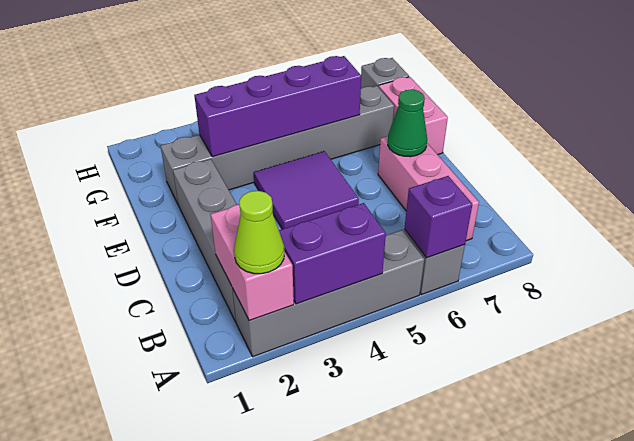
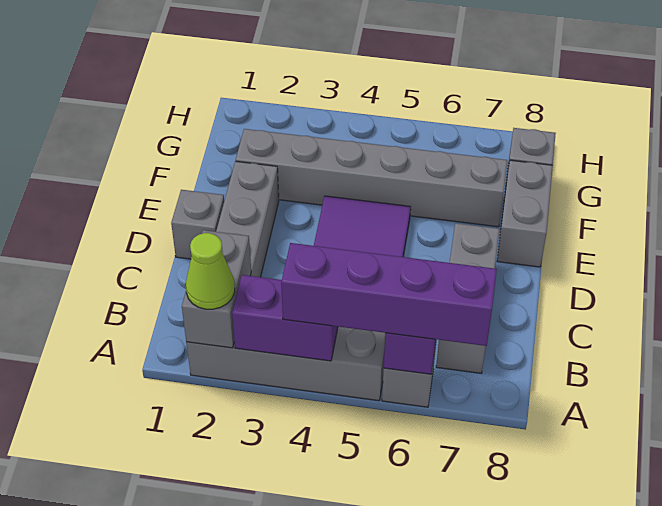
pink brick A2:B2 level 2 -> grey brick A2:B2 level 2
pink brick B7:D7 level 1 -> grey brick B7:D7 level 1
none -> grey brick D1 level 1
green cone D7 level 2 -> none
pink brick E8:F8 level 1 -> grey brick E8:F8 level 1
purple brick F3:F6 level 2 -> purple brick A4:A7 level 3

